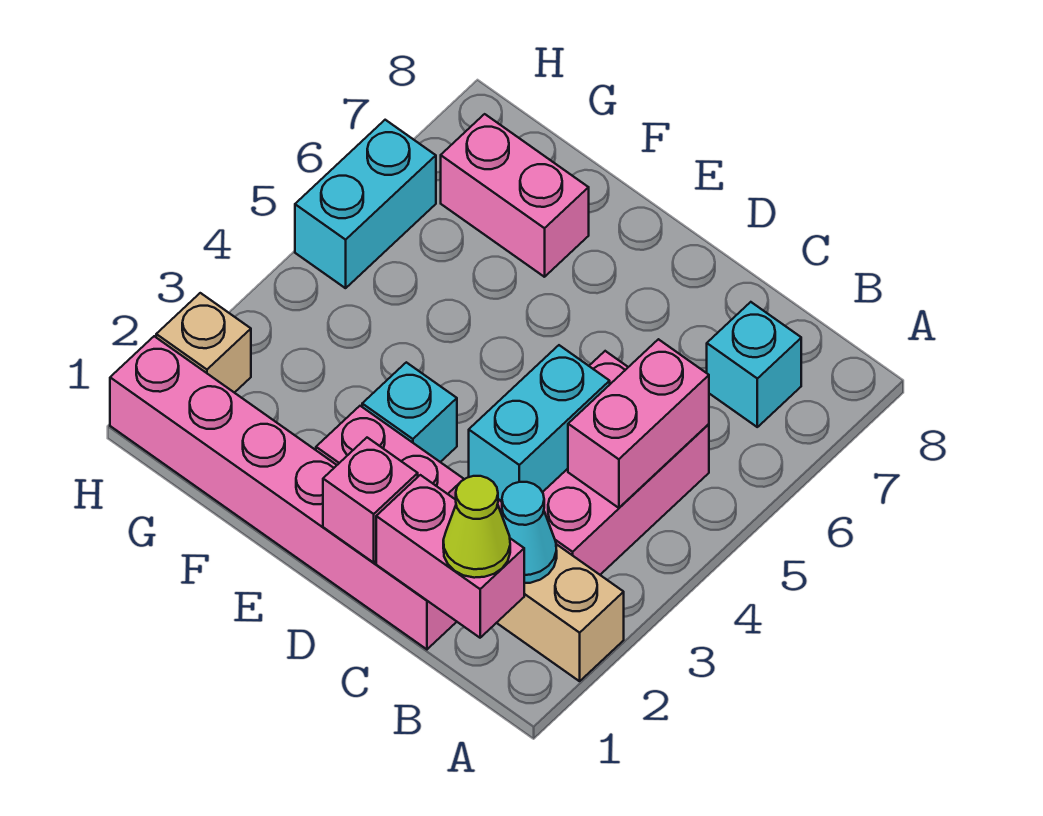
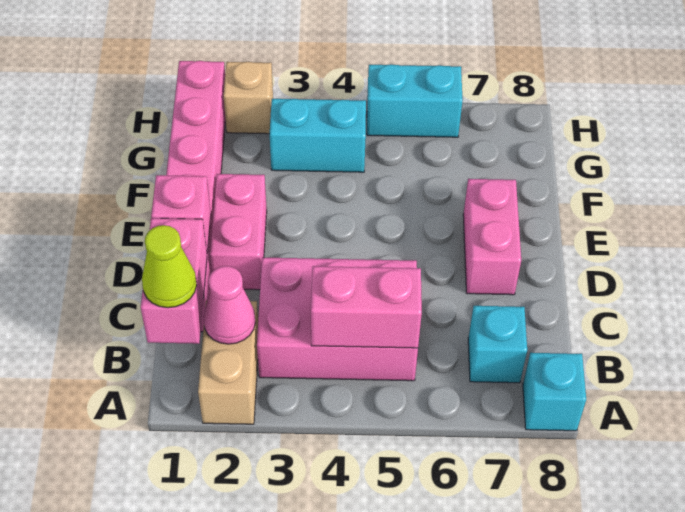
cyan cone B2 level 2 -> pink cone B2 level 2
cyan brick C3:C4 level 2 -> cyan brick G3:G4 level 1
cyan brick E3 level 1 -> cyan brick A8 level 1
pink brick F7:G7 level 1 -> pink brick D7:E7 level 1

